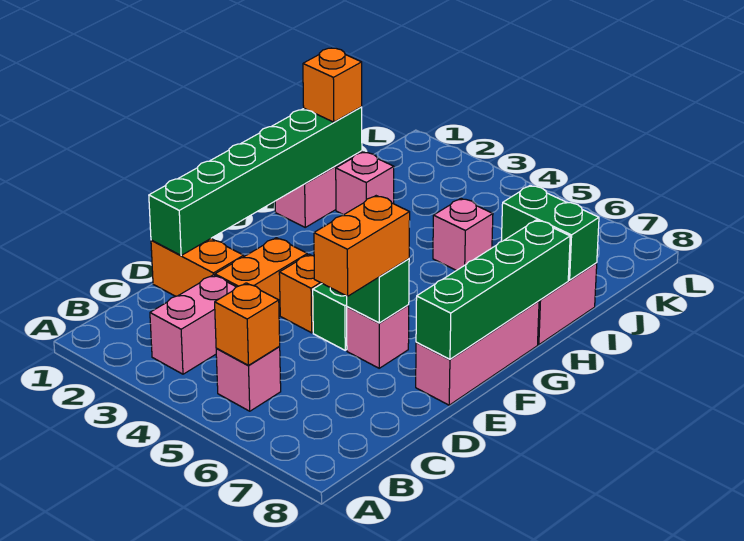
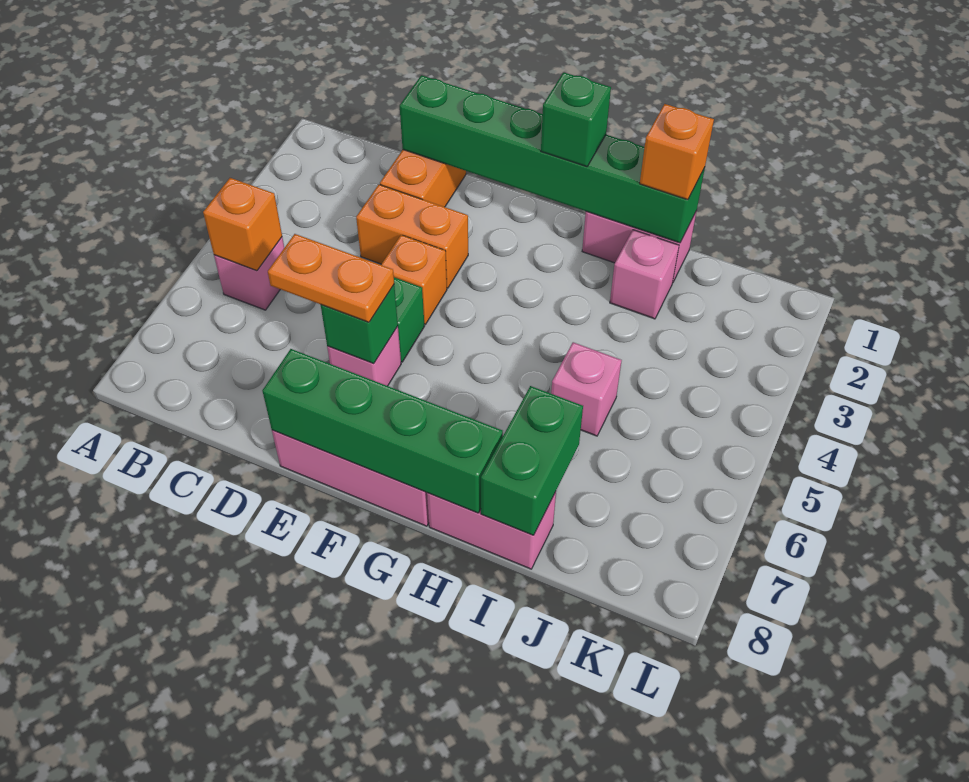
pink brick B3:C3 level 1 -> none
orange brick D6:E6 level 3 -> orange plate D6:E6 level 3
none -> green brick G1 level 3

